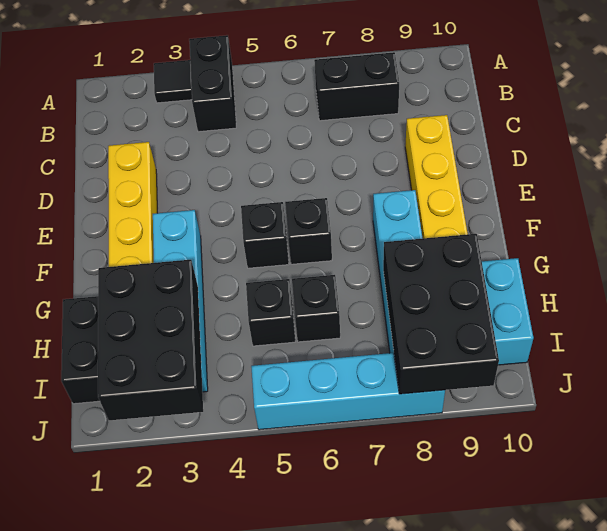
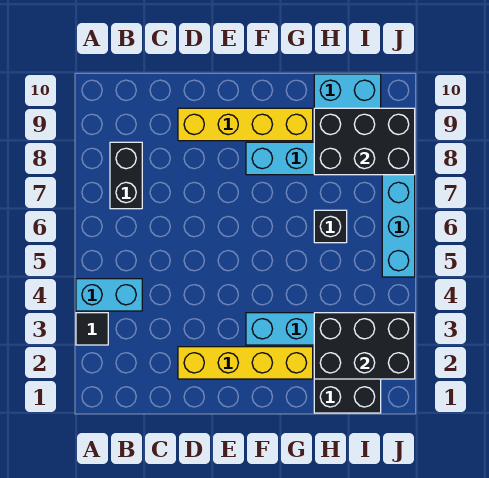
black brick A4:B4 level 1 -> cyan brick A4:B4 level 1
black brick F5 level 1 -> none
black brick F6 level 1 -> none
black brick H5 level 1 -> none

